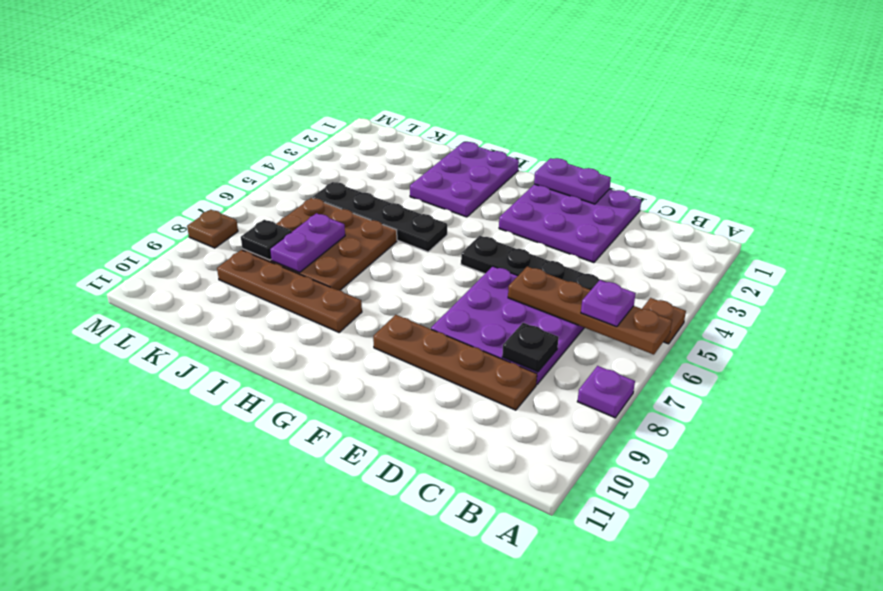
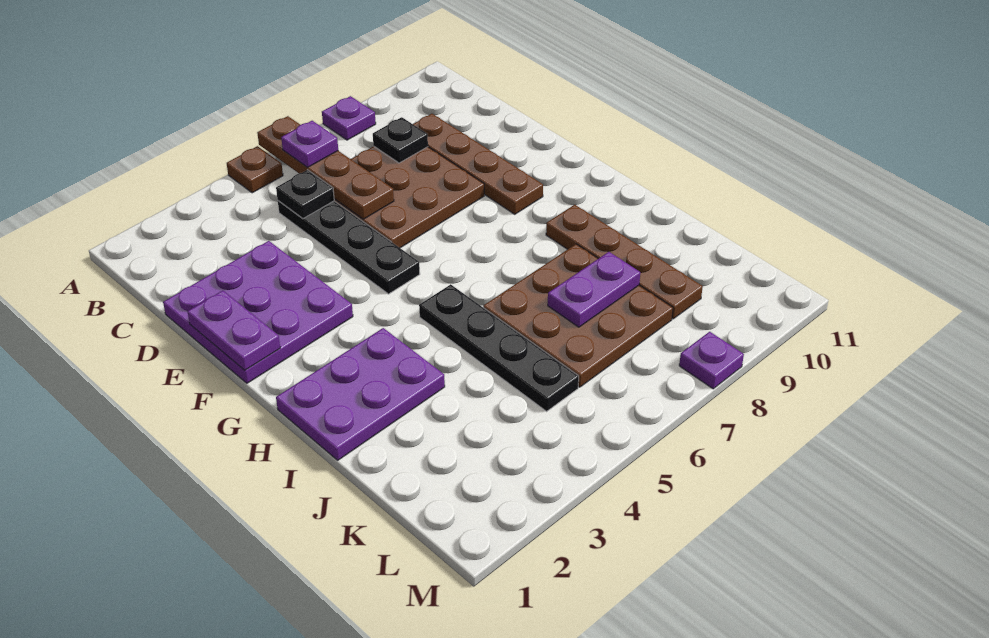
purple plate C6:E8 level 1 -> brown plate C6:E8 level 1
black plate K8 level 2 -> black plate C5 level 2
brown plate M8 level 1 -> purple plate M8 level 1

